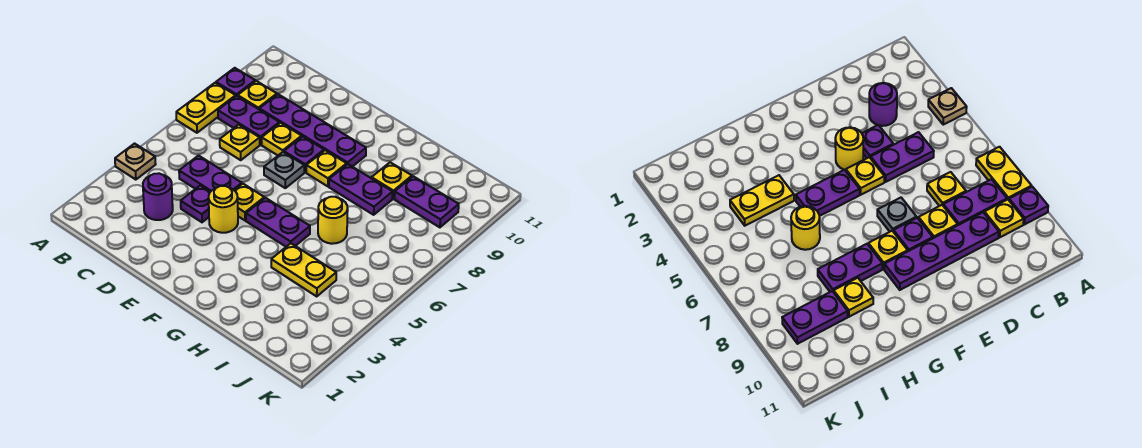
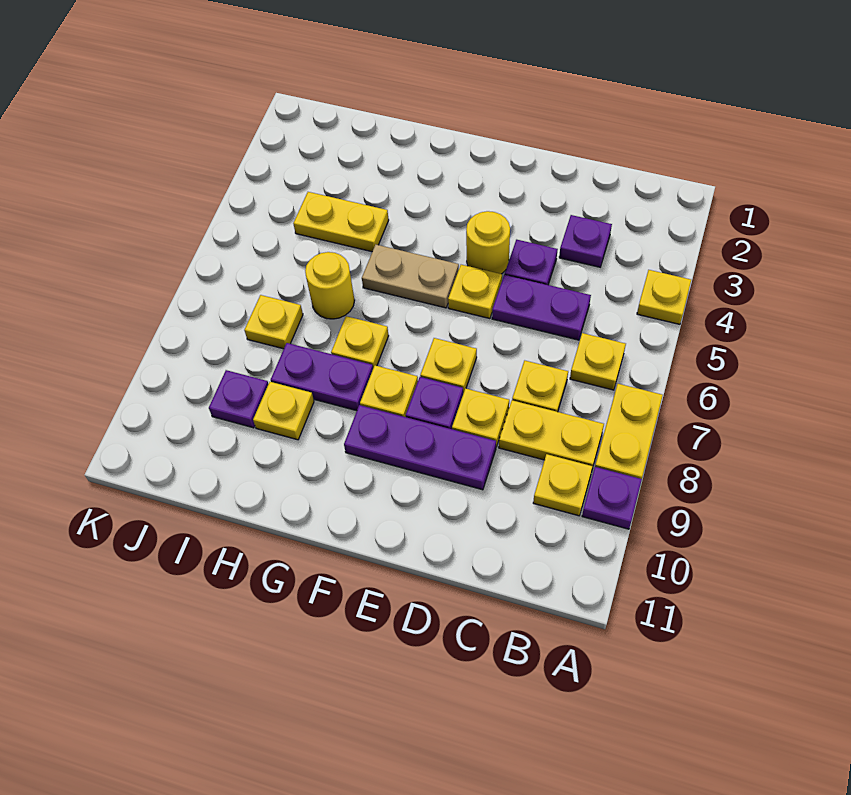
tan plate A4 level 1 -> yellow plate A4 level 1
none -> yellow plate B6 level 1
purple plate B8:C8 level 1 -> yellow plate B8:C8 level 1
purple round brick C3 level 1 -> purple plate C3 level 1
purple plate C9:F9 level 1 -> purple plate D9:F9 level 1
grey plate E7 level 1 -> yellow plate E7 level 1
purple plate F5:G5 level 1 -> tan plate F5:G5 level 1
none -> yellow plate G7 level 1
none -> yellow plate I7 level 1
purple plate I9:J9 level 1 -> purple plate I9 level 1

